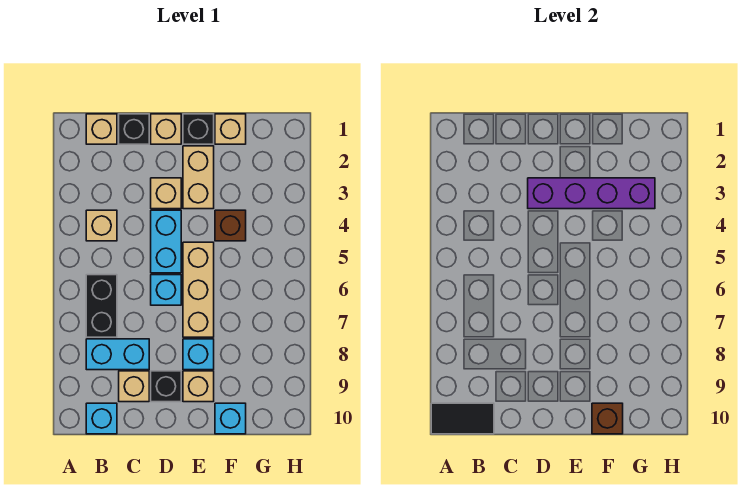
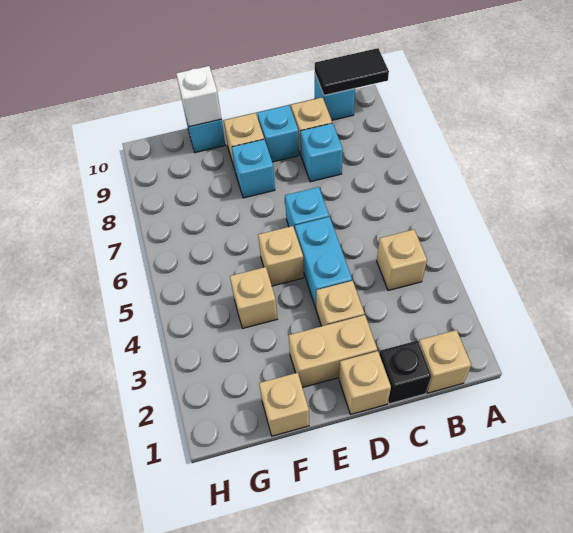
black brick B6:B7 level 1 -> none
cyan brick B8:C8 level 1 -> cyan brick C8 level 1
purple brick D3:G3 level 2 -> none
black brick D9 level 1 -> cyan brick D9 level 1
black brick E1 level 1 -> none
tan brick E2:E3 level 1 -> tan brick D2:E2 level 1
tan brick E5:E7 level 1 -> tan brick E5 level 1
brown brick F4 level 1 -> tan brick F4 level 1
brown brick F10 level 2 -> white brick F10 level 2

